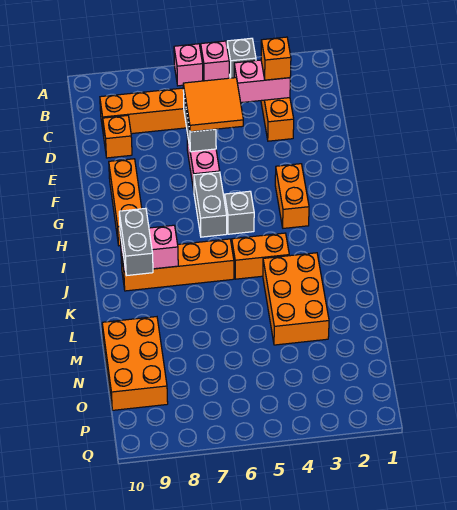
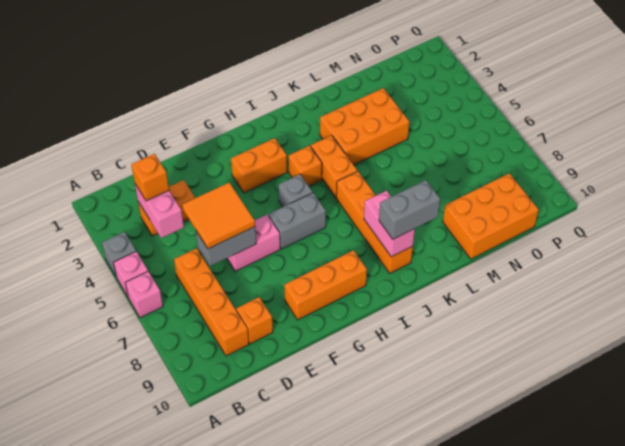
none -> orange brick I4 level 1

